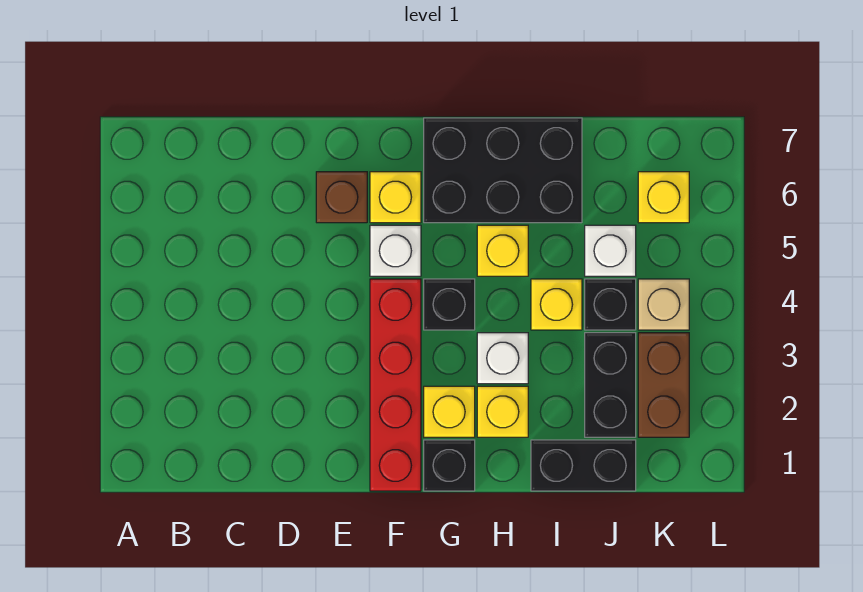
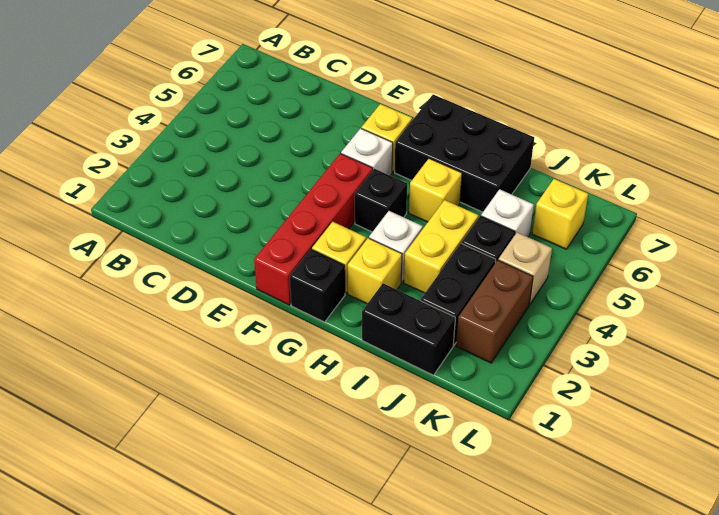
brown brick E6 level 1 -> none
yellow brick I4 level 1 -> yellow brick I3:I4 level 1

